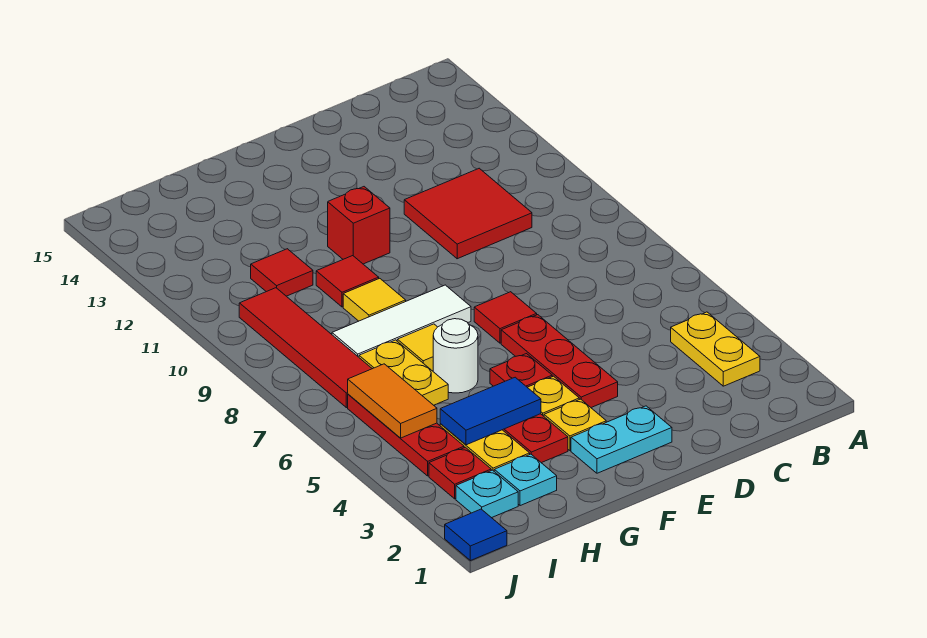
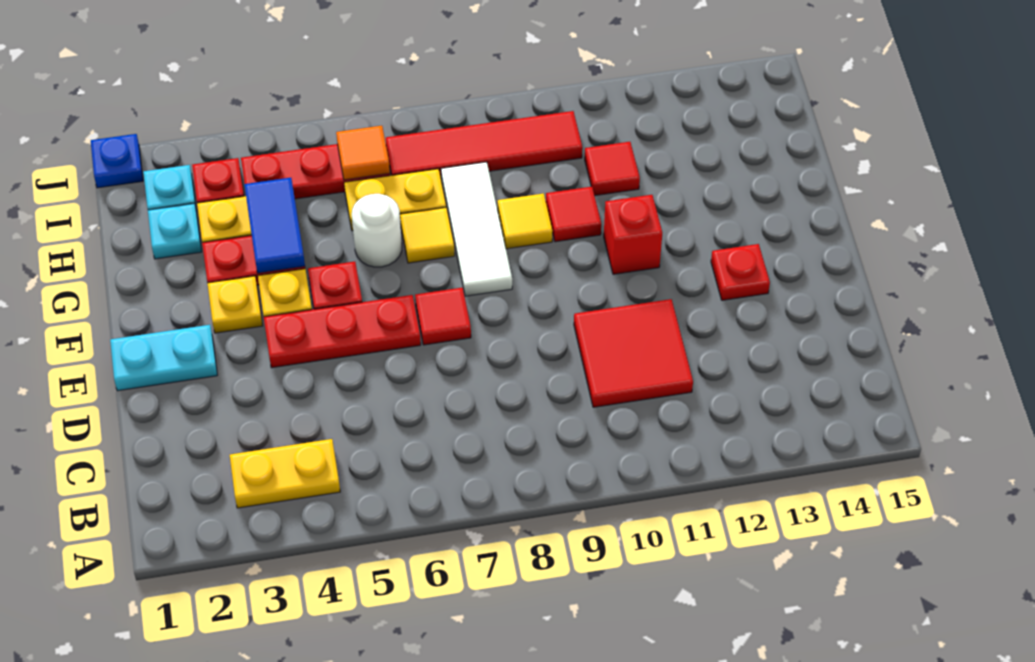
cyan plate E2:F2 level 1 -> cyan plate E1:E2 level 1
none -> red plate E13 level 1
orange tile I5:I6 level 2 -> orange tile I6 level 2
blue tile J1 level 1 -> blue plate J1 level 1

